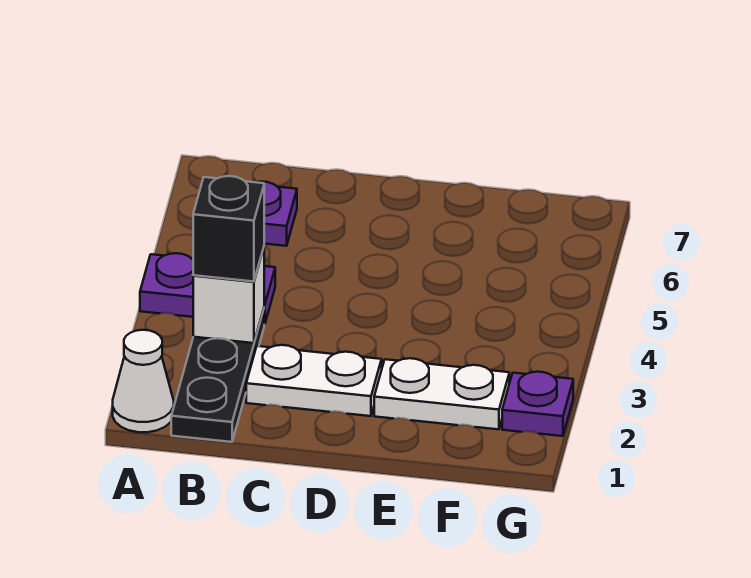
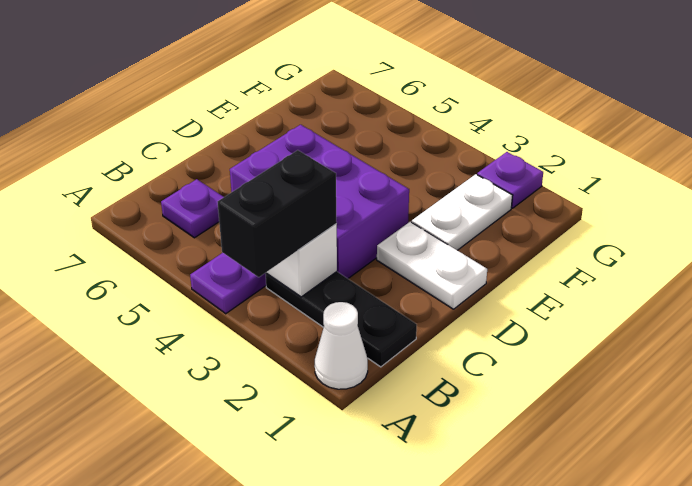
black brick B3 level 3 -> black brick A3:B3 level 3
white plate C2:D2 level 1 -> white plate D1:D2 level 1
none -> purple brick C3:D5 level 1

